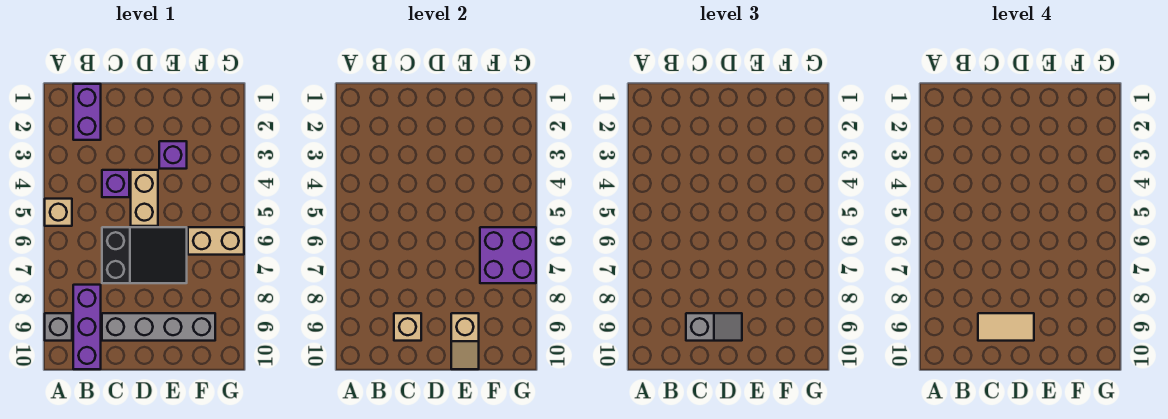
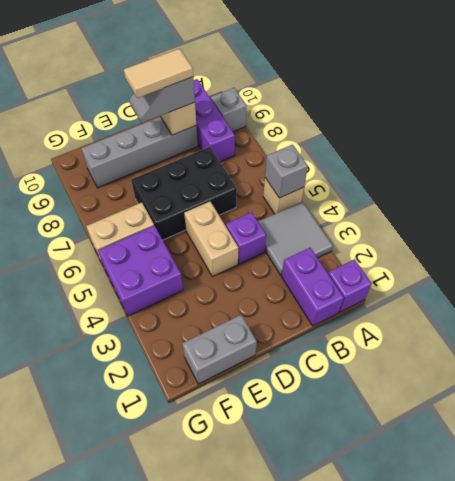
none -> grey tile A3:B4 level 1
none -> grey brick A5 level 2
black slope C6:E7 level 1 top C -> black brick C6:E7 level 1
none -> grey brick E1:F1 level 1
purple brick E3 level 1 -> purple brick A1 level 1
tan slope E9:E10 level 2 top 9 -> none
purple brick F6:G7 level 2 -> purple brick F4:G5 level 1

